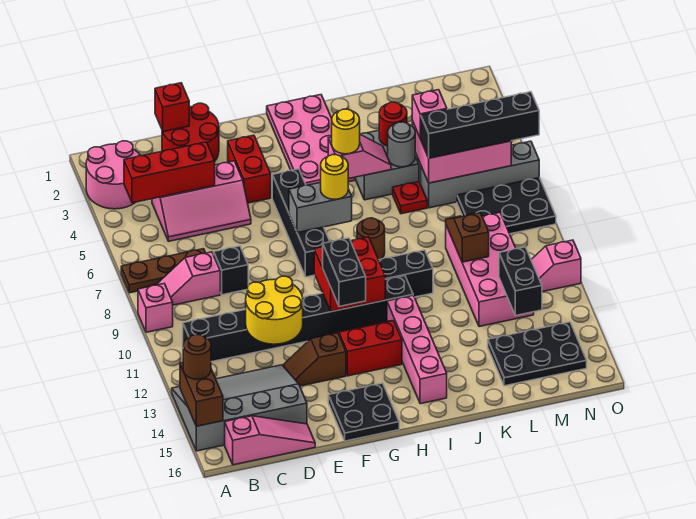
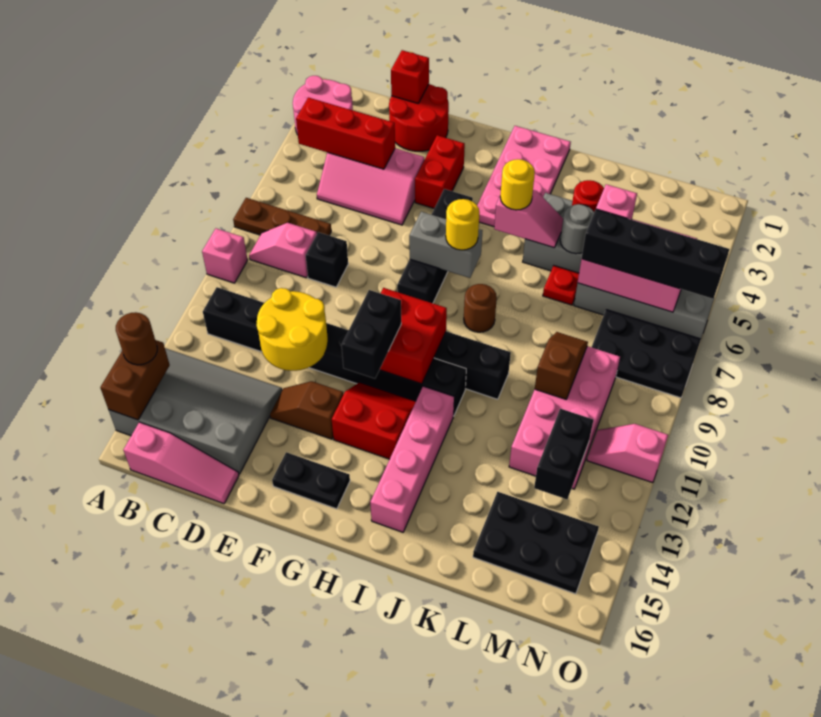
black plate F15:G16 level 1 -> black plate F15:G15 level 1

